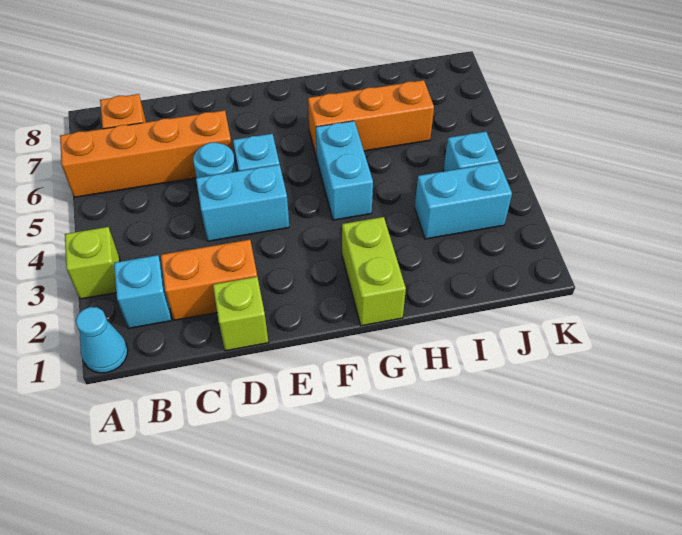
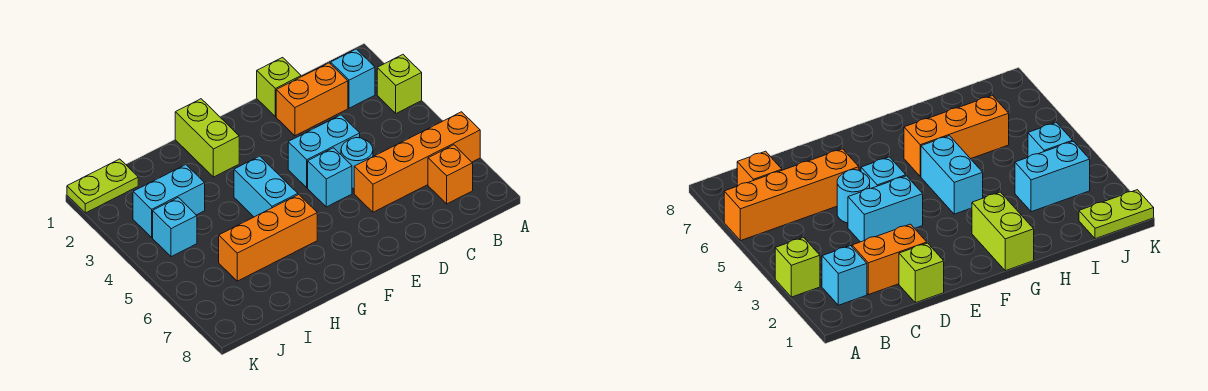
cyan cone A1 level 1 -> none
none -> lime plate J1:K1 level 1

